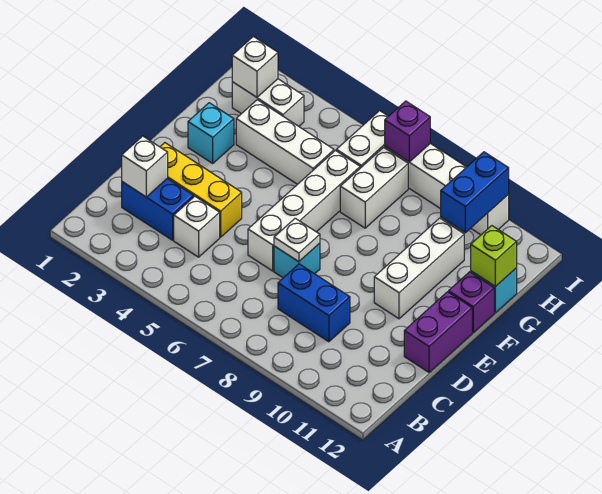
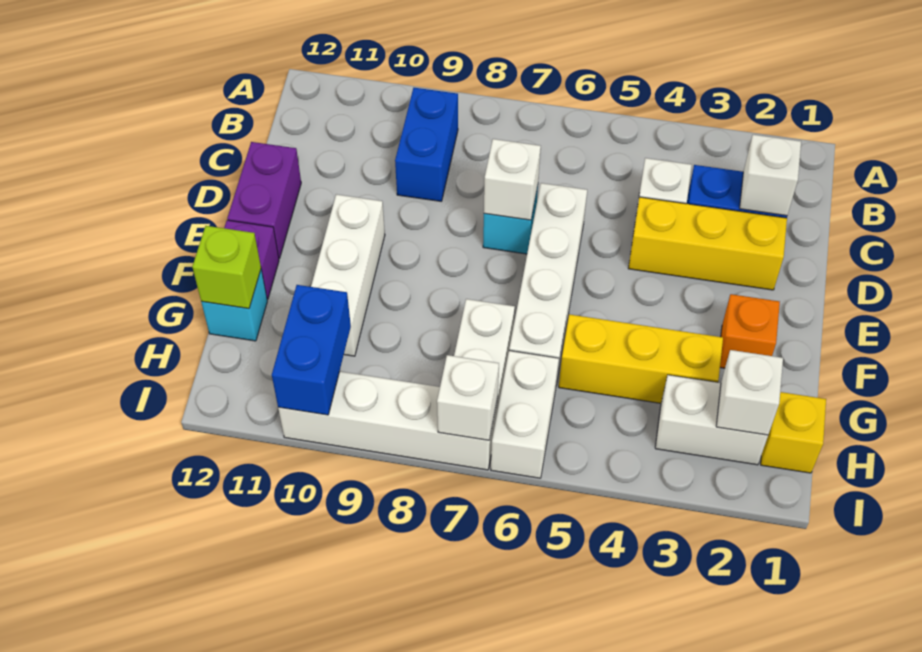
blue brick C8:C9 level 1 -> blue brick B9:C9 level 1
white plate D7 level 2 -> white brick D7 level 2
cyan brick F2 level 1 -> orange brick F2 level 1
white brick G3:G5 level 1 -> yellow brick G3:G5 level 1
none -> yellow brick H1 level 1
purple brick I7 level 2 -> white brick I7 level 2

